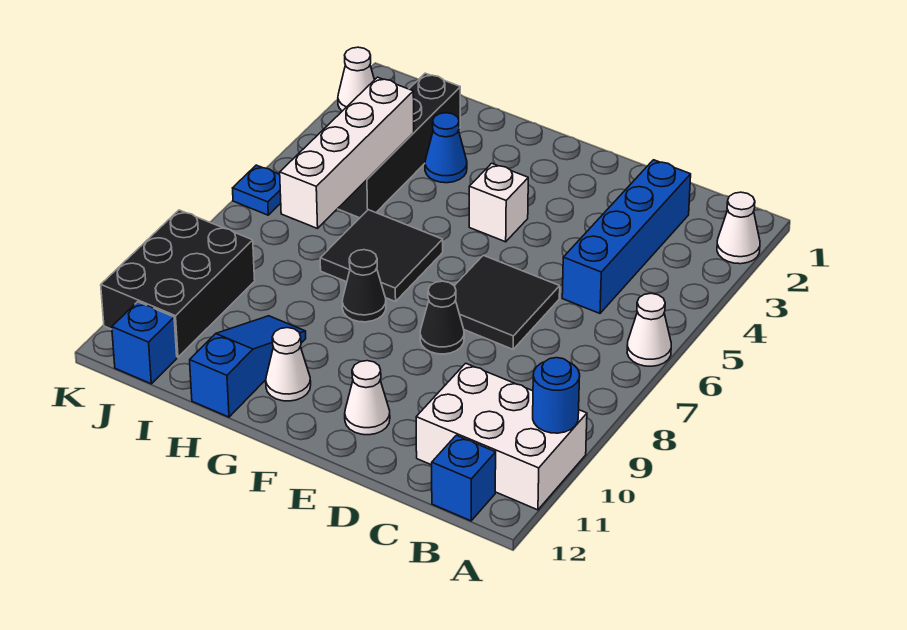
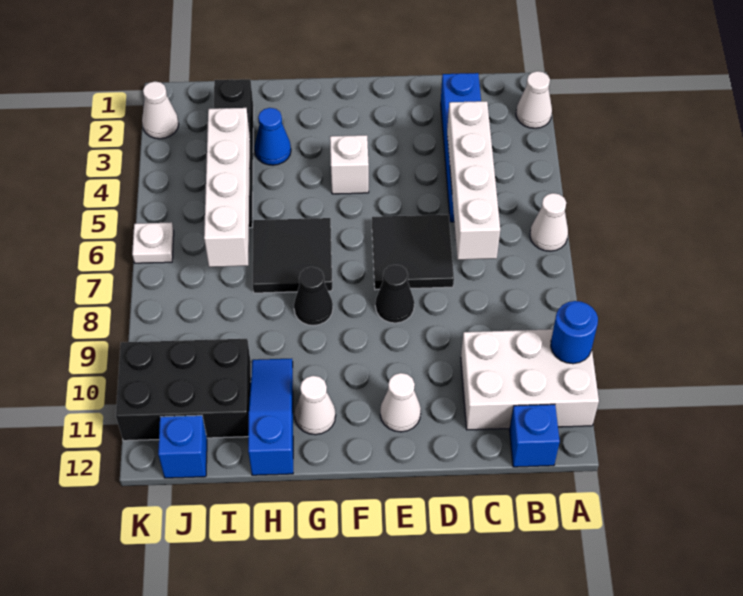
none -> white brick C4:C7 level 2
black brick J9:K11 level 1 -> black brick I10:K11 level 1
blue plate K6 level 1 -> white plate K6 level 1

